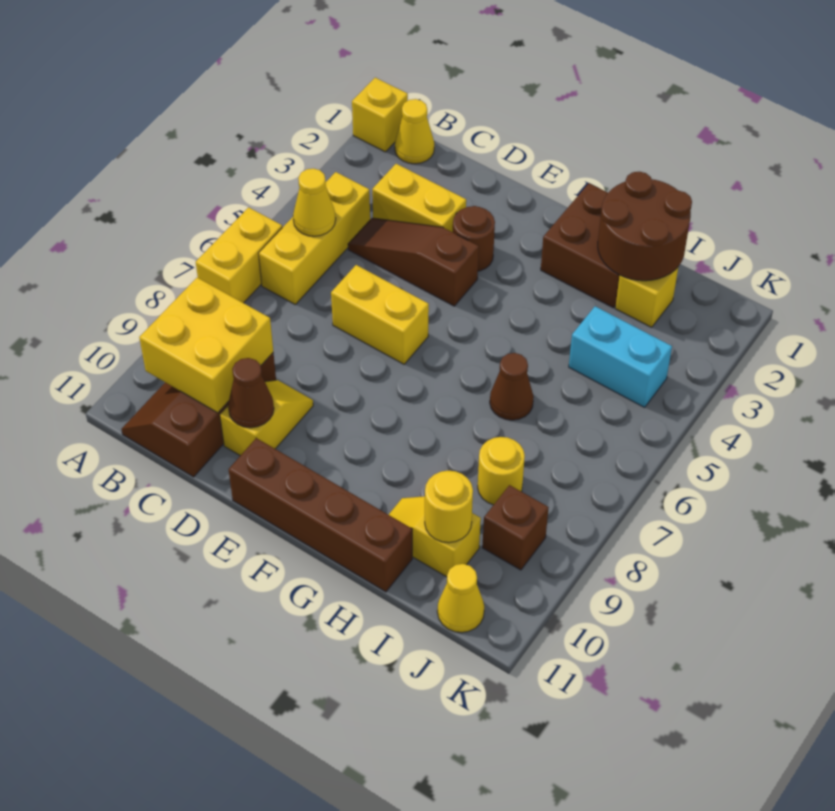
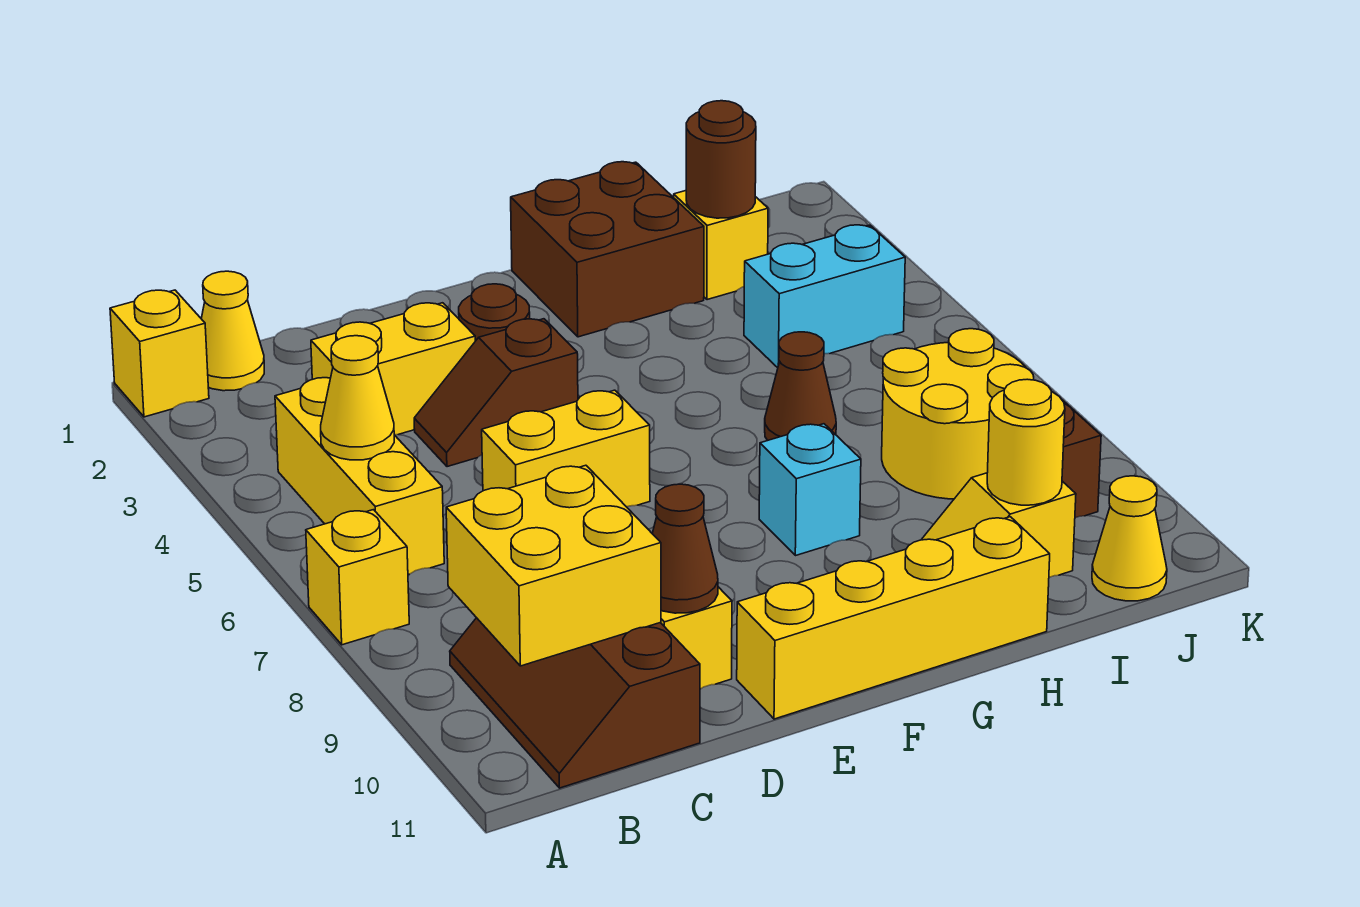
yellow brick A6:A7 level 1 -> yellow brick A7 level 1
brown slope C4:E4 level 1 top E -> brown slope D4:E4 level 1 top E
brown brick E11:H11 level 1 -> yellow brick E11:H11 level 1
none -> cyan brick G8 level 1
brown round brick H1:I2 level 2 -> brown round brick I2 level 2
yellow round brick I8 level 1 -> yellow round brick I7:J8 level 1

